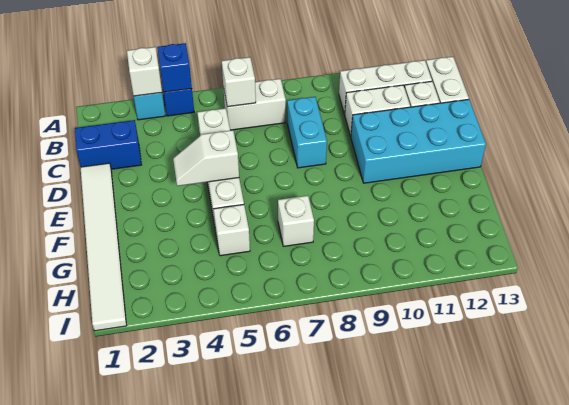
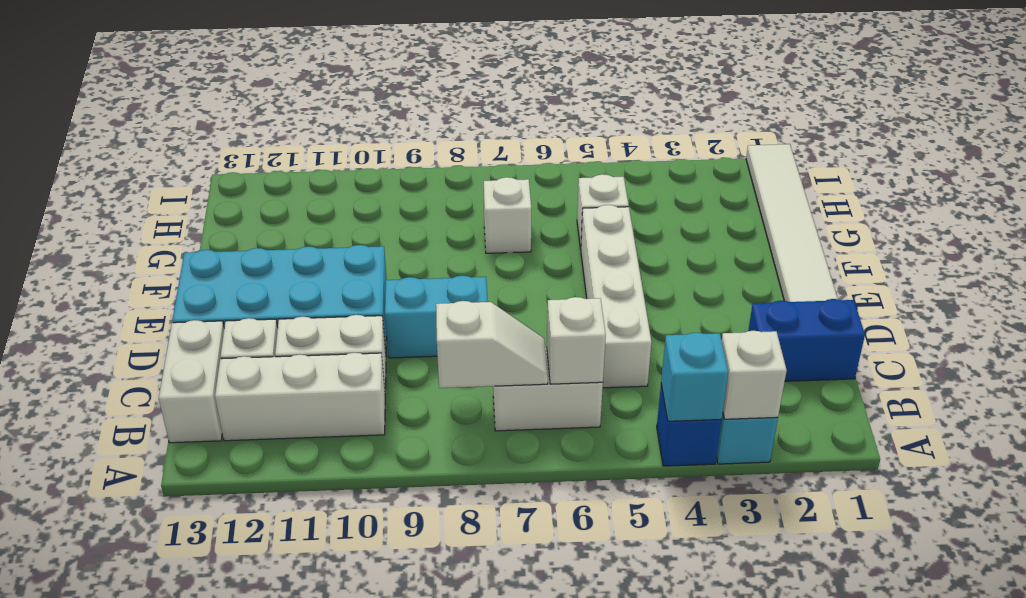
blue brick A4 level 2 -> cyan brick A4 level 2
cyan brick C8:D8 level 1 -> cyan brick D8:D9 level 1
white slope E4:E5 level 2 top 5 -> white slope B7:B8 level 2 top 8

